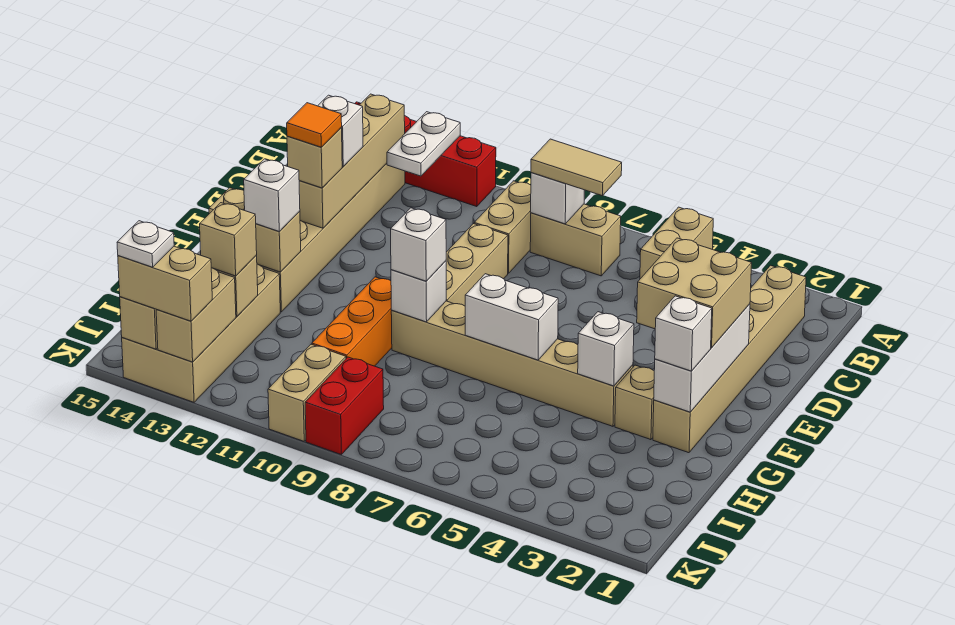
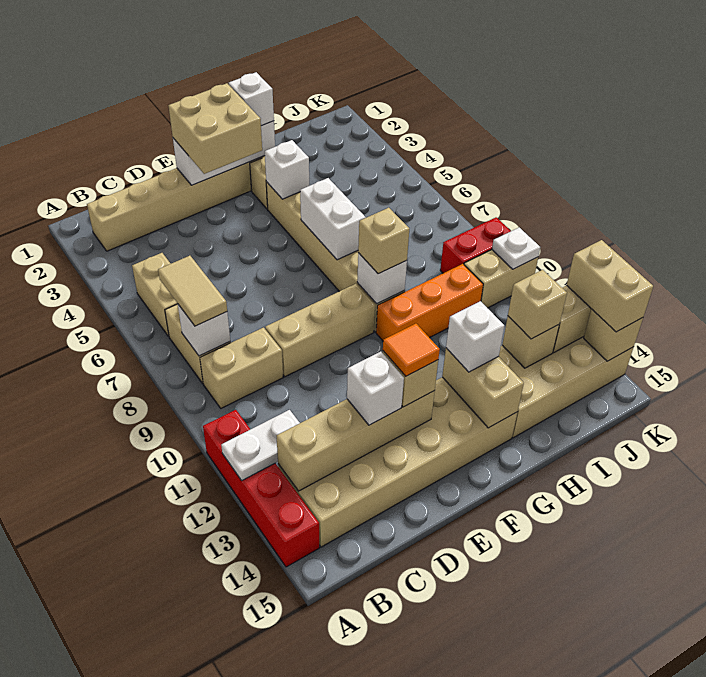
tan brick A5:B5 level 1 -> tan brick B5:B6 level 1
white brick G9 level 3 -> tan brick G9 level 3
white plate K14 level 4 -> white plate K10 level 2

